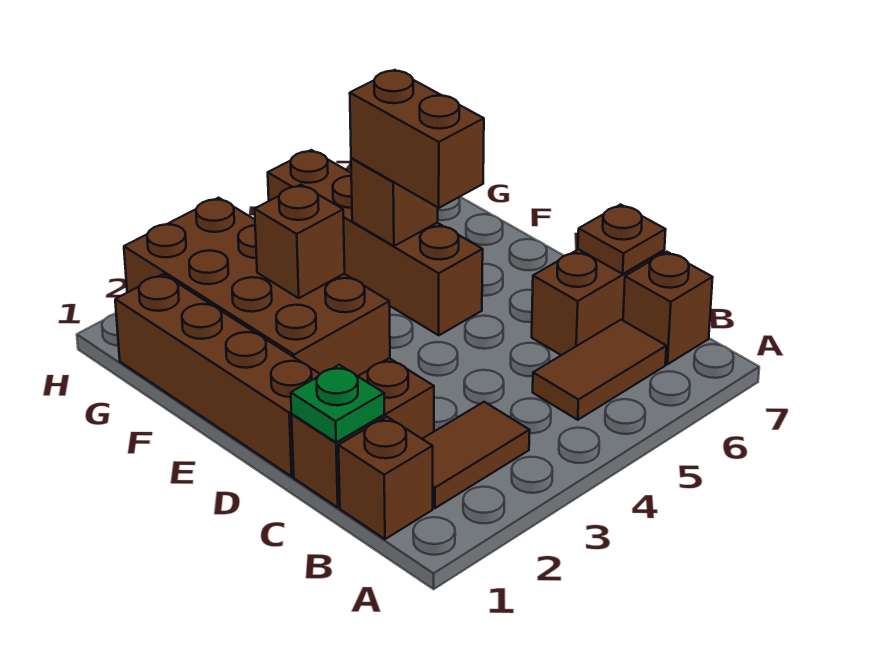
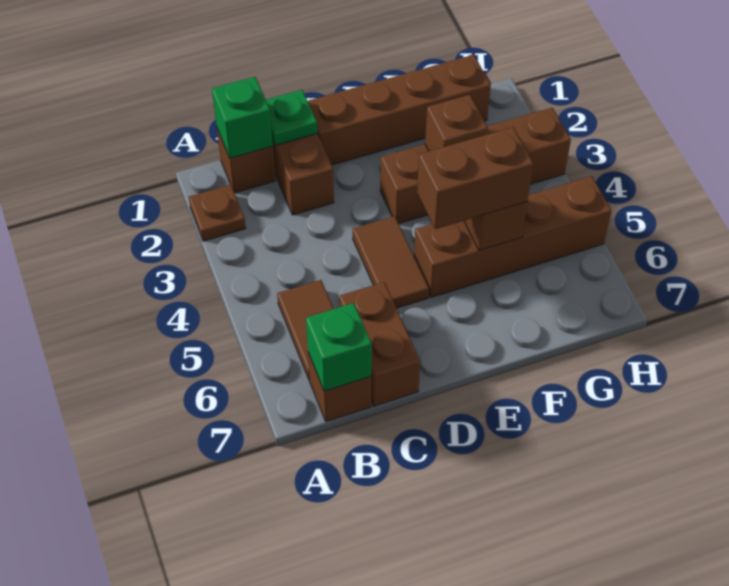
none -> green brick B1 level 2
brown tile B2:B3 level 1 -> brown tile D4:D5 level 1
none -> green brick B7 level 2
brown plate C7 level 2 -> brown plate A2 level 1
brown brick E2:H3 level 1 -> brown brick E3:H3 level 1

